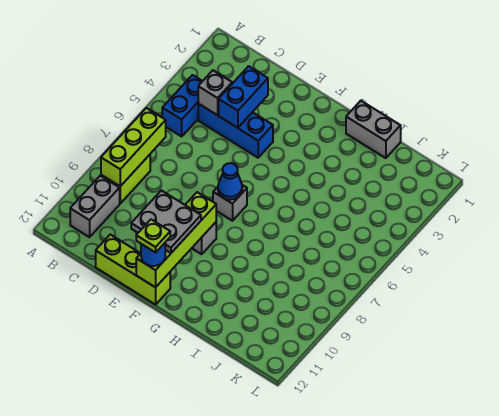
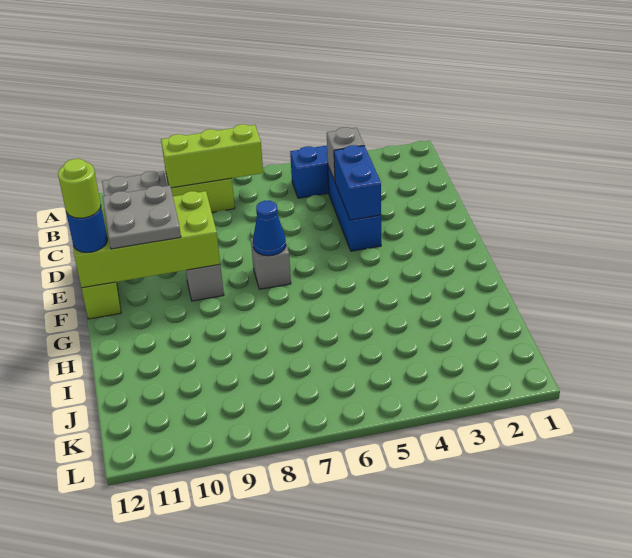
blue brick D3:D4 level 2 -> blue brick D4:E4 level 2
lime brick F9:F12 level 2 -> lime brick E9:F12 level 2
lime plate F12 level 4 -> lime round brick F12 level 4
grey brick H1:I1 level 1 -> none

